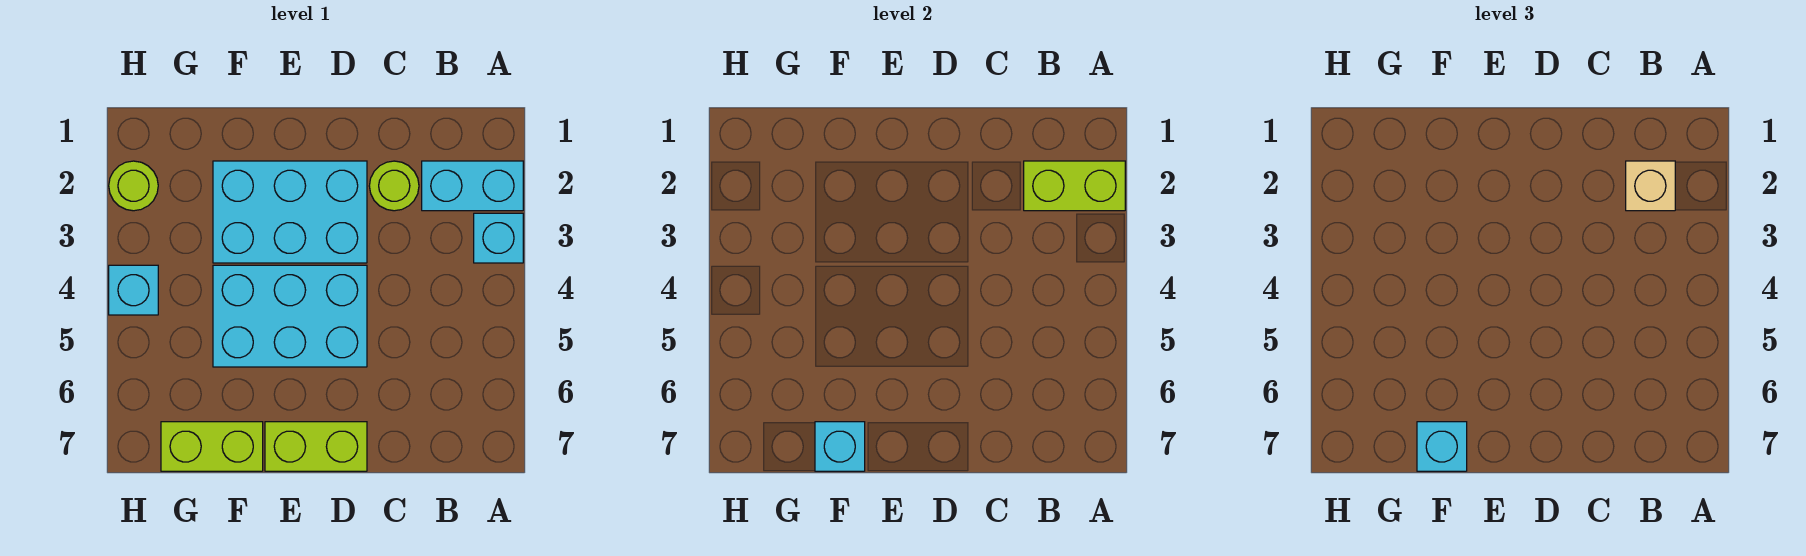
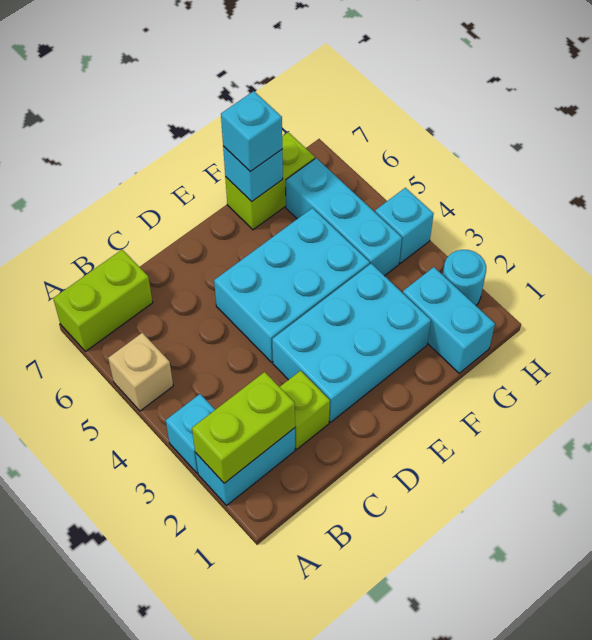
tan brick B2 level 3 -> tan brick A5 level 1
lime round brick C2 level 1 -> lime brick C2 level 1
lime brick D7:E7 level 1 -> lime brick A7:B7 level 1
none -> cyan brick G1:G2 level 1
none -> cyan brick G4:G6 level 1
lime round brick H2 level 1 -> cyan round brick H2 level 1

